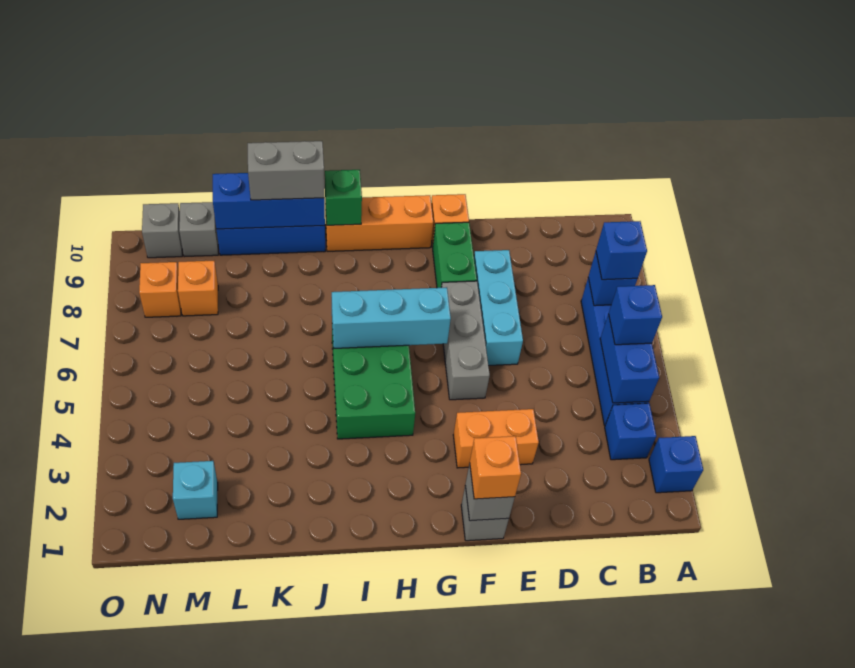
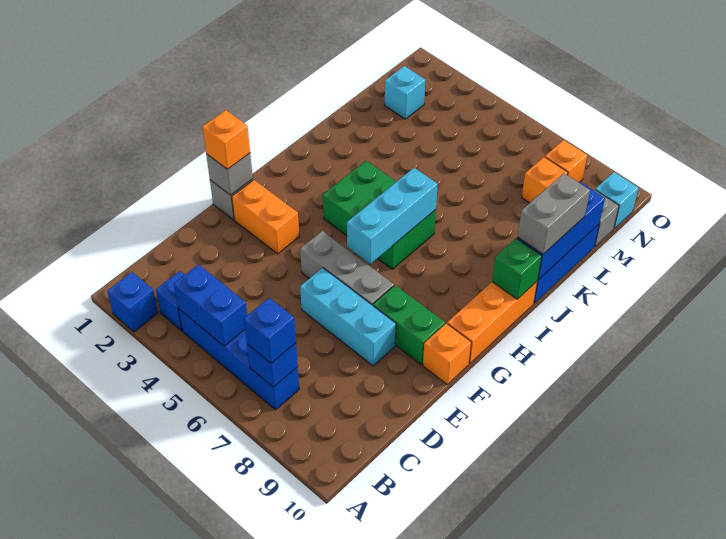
blue brick B5 level 3 -> none
orange brick E3:F3 level 1 -> orange brick F2:F3 level 1
grey brick N10 level 1 -> cyan brick N10 level 1

